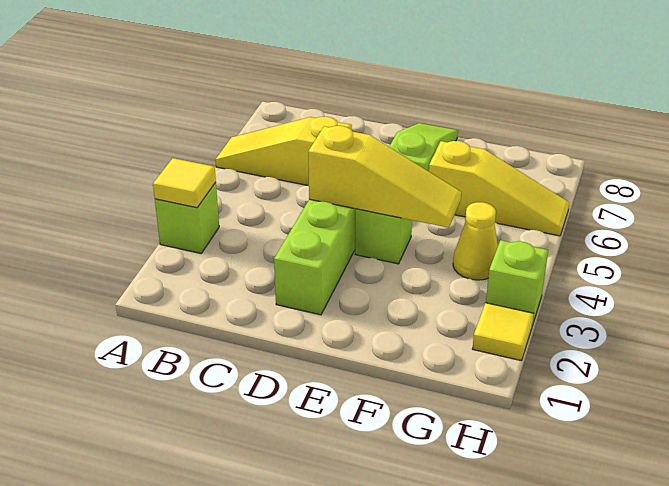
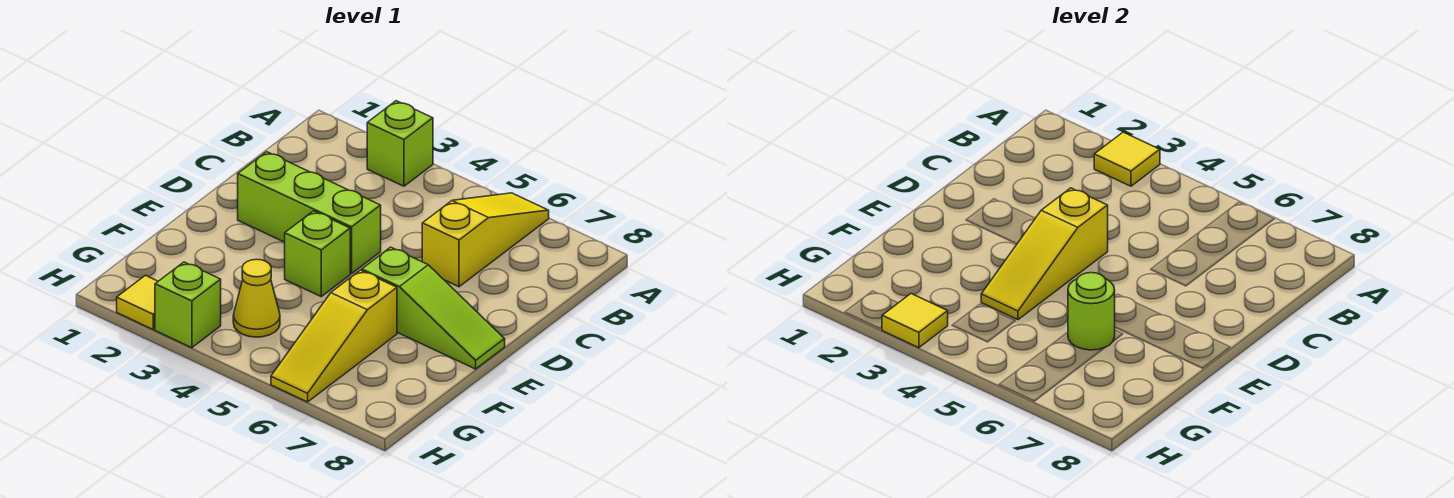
none -> lime round brick F6 level 2
none -> yellow tile H3 level 2

